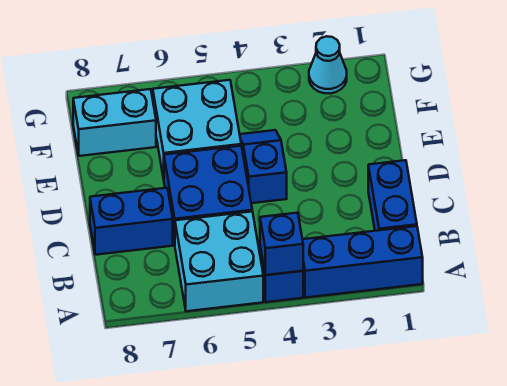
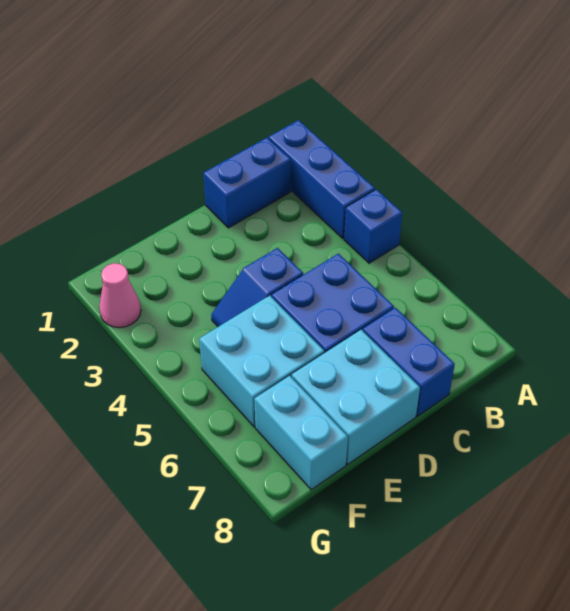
blue brick A4 level 2 -> none
cyan brick A5:B6 level 1 -> cyan brick D7:E8 level 1
cyan cone G2 level 1 -> pink cone G2 level 1

